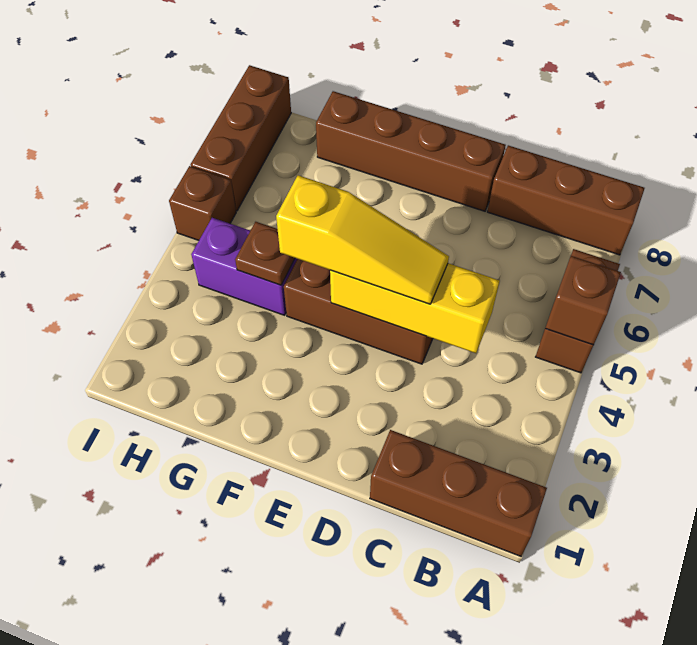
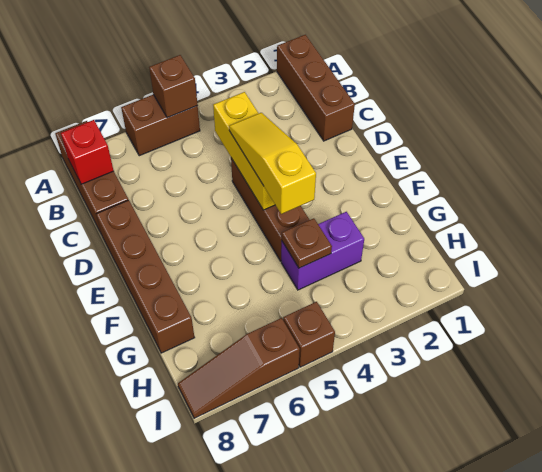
none -> red brick B8 level 2
purple brick G4:H4 level 1 -> purple brick G3:G4 level 1
brown brick I6:I8 level 1 -> brown slope I6:I8 level 1 top 6

